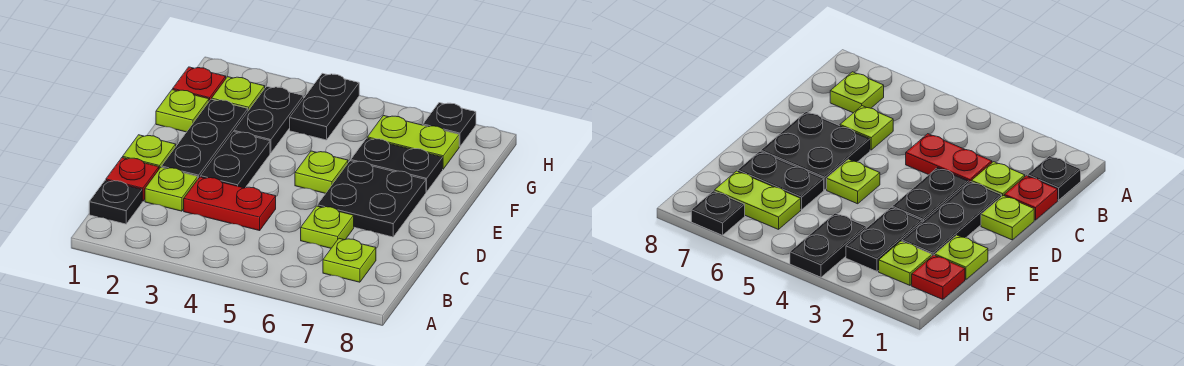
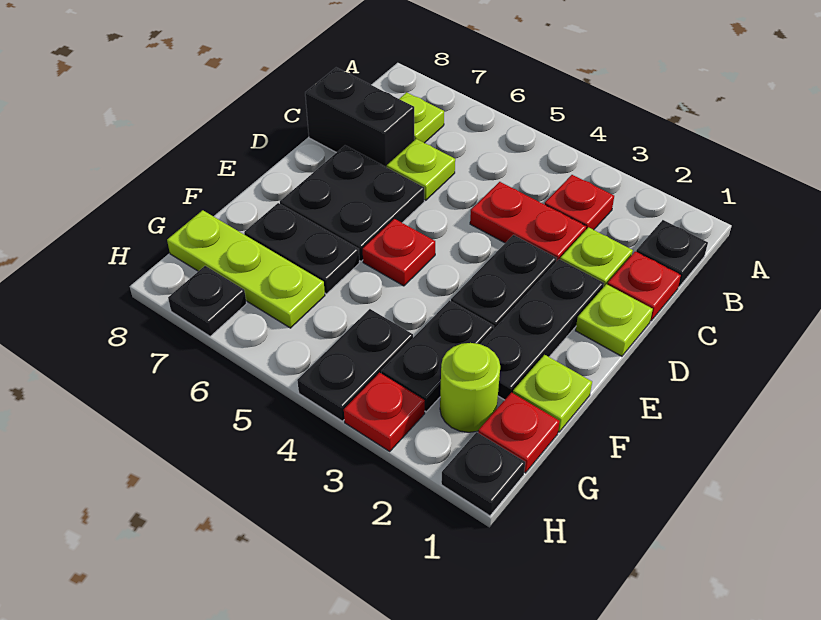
none -> red plate B3 level 1
none -> black brick C7:C8 level 1
lime plate E5 level 1 -> red plate E5 level 1
lime plate G2 level 1 -> lime round brick G2 level 1
lime plate G6:G7 level 1 -> lime plate G6:G8 level 1
none -> black plate H1 level 1
none -> red plate H3 level 1

